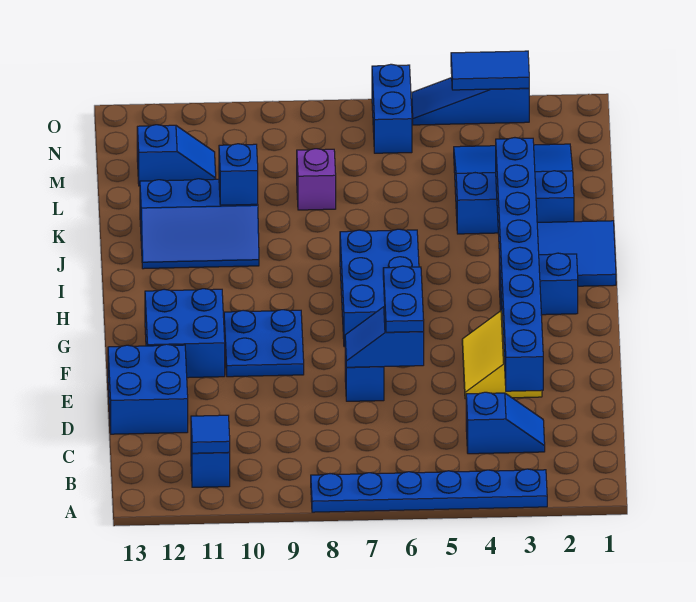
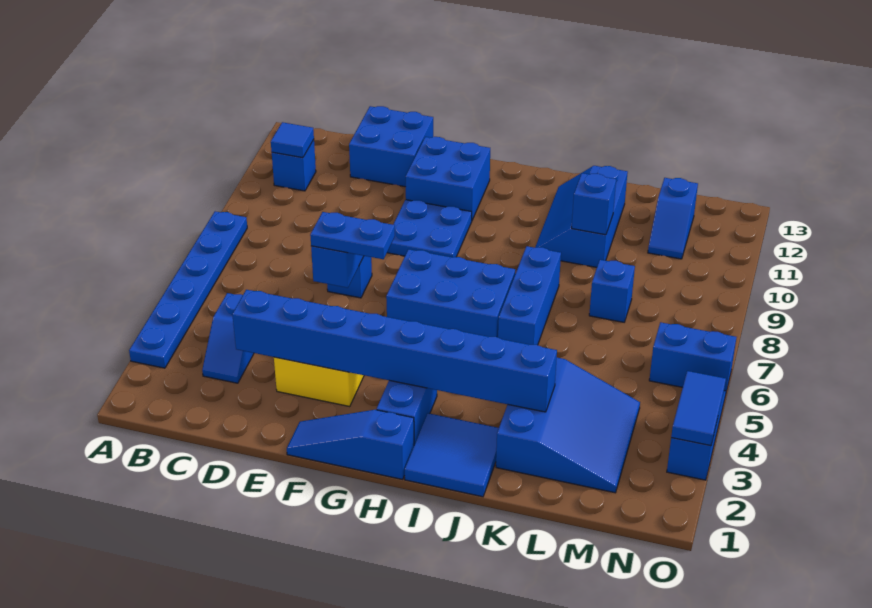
none -> blue slope F1:H1 level 1 top H
none -> blue brick J6:J8 level 1
purple brick L8 level 1 -> blue brick L8 level 1

